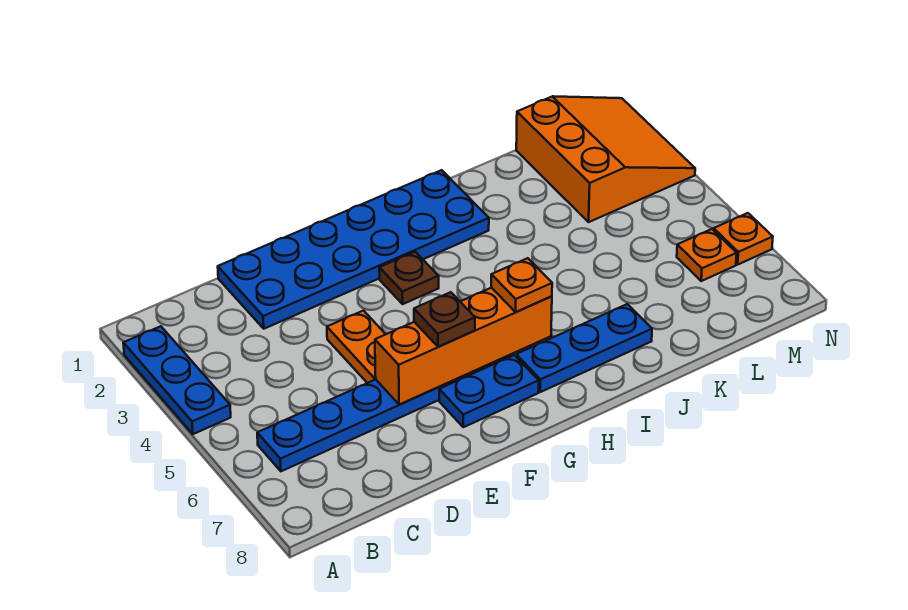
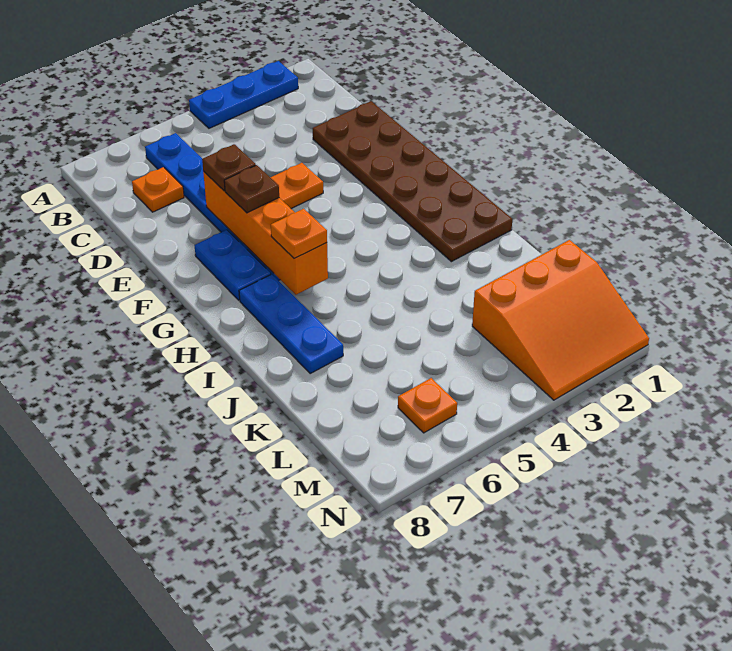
blue plate D1:I2 level 1 -> brown plate D1:I2 level 1
brown plate G3 level 1 -> brown plate E6 level 3
orange plate N6 level 1 -> orange plate C7 level 1

